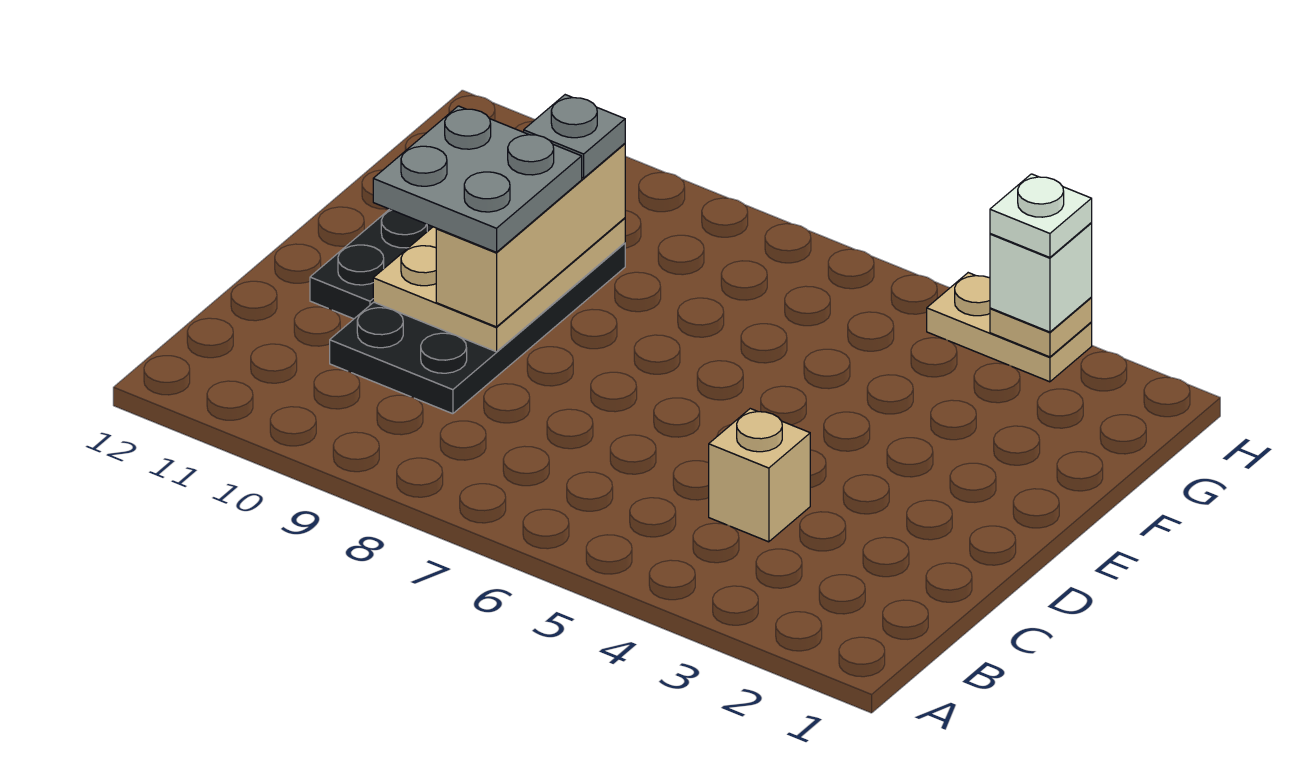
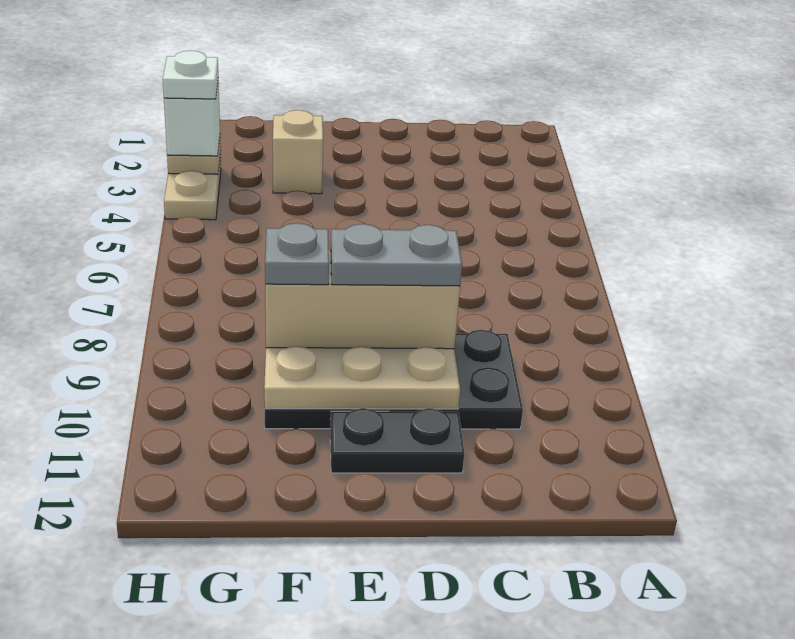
tan brick C4 level 1 -> tan brick F3 level 1
grey plate D9:E10 level 4 -> grey plate D9:E9 level 4

